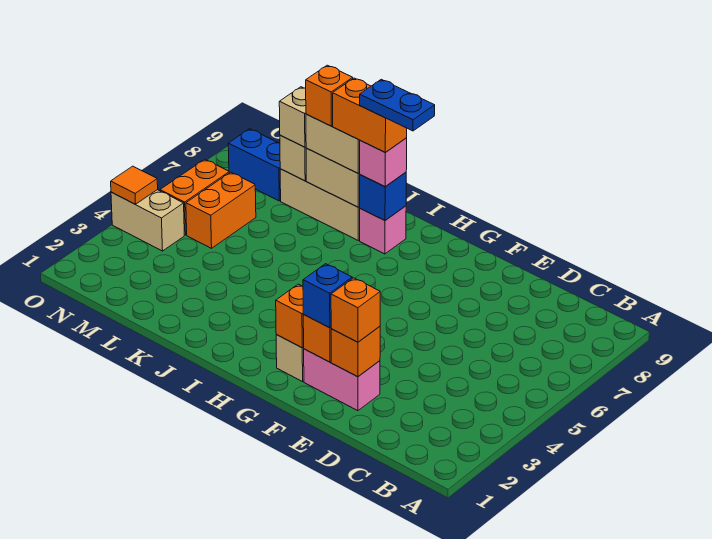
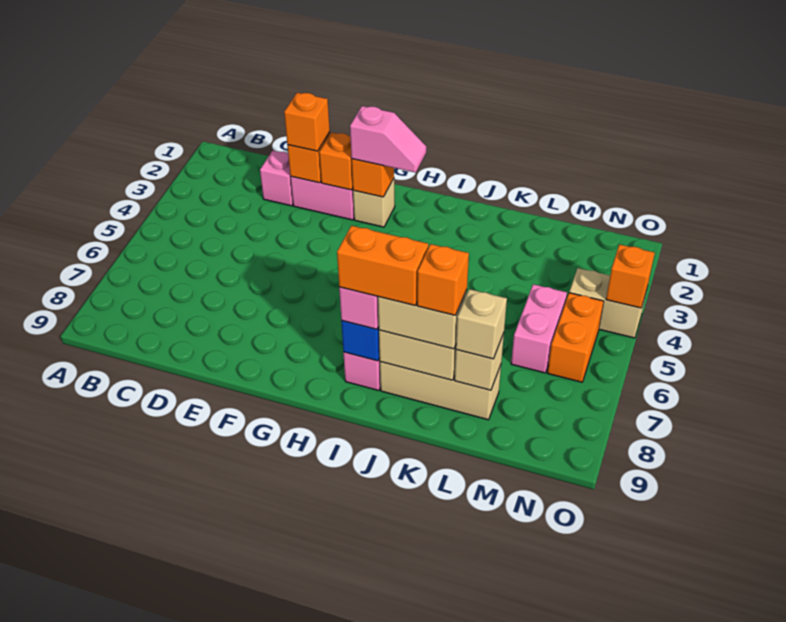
none -> pink brick D2 level 1
blue brick F2 level 3 -> none
none -> pink slope G2:H2 level 3 top G
blue plate H8:I8 level 5 -> none
orange brick M5:M6 level 1 -> pink brick M5:M6 level 1
blue brick M8:N8 level 1 -> none
orange tile O4 level 2 -> orange brick O4 level 2

